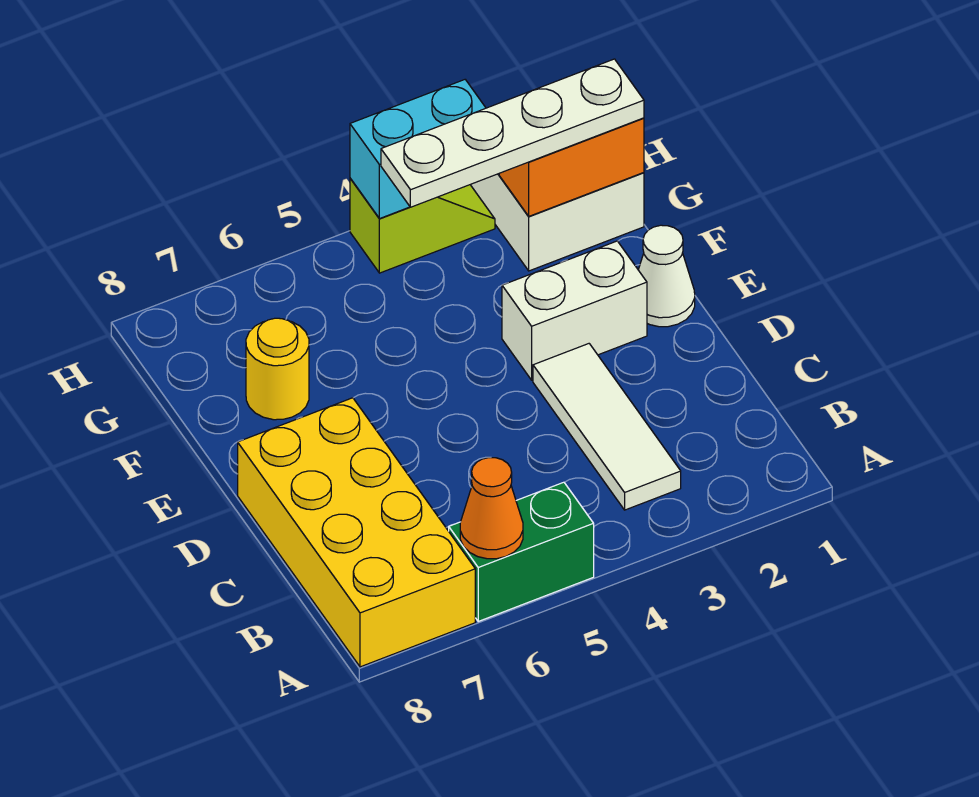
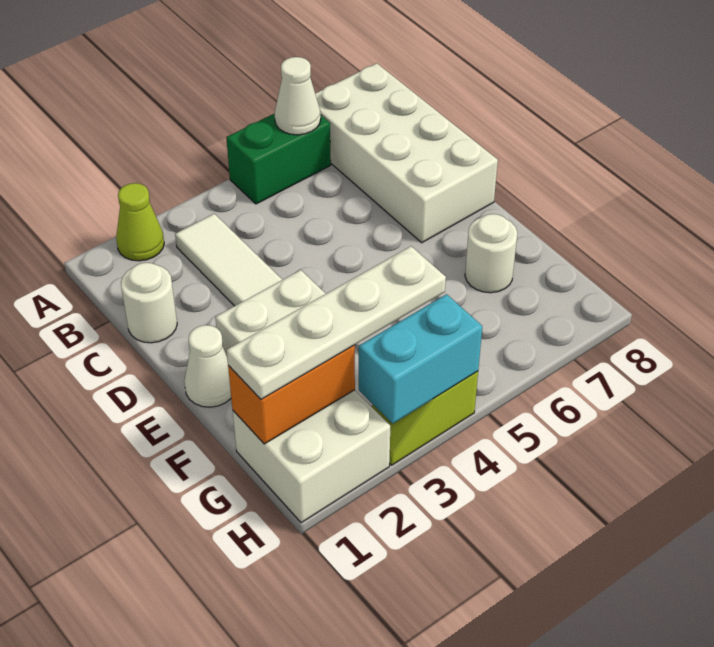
none -> lime cone A2 level 1
orange cone A6 level 2 -> white cone A6 level 2
yellow brick A7:D8 level 1 -> white brick A7:D8 level 1
none -> white round brick C1 level 1
yellow round brick F7 level 1 -> white round brick F7 level 1

